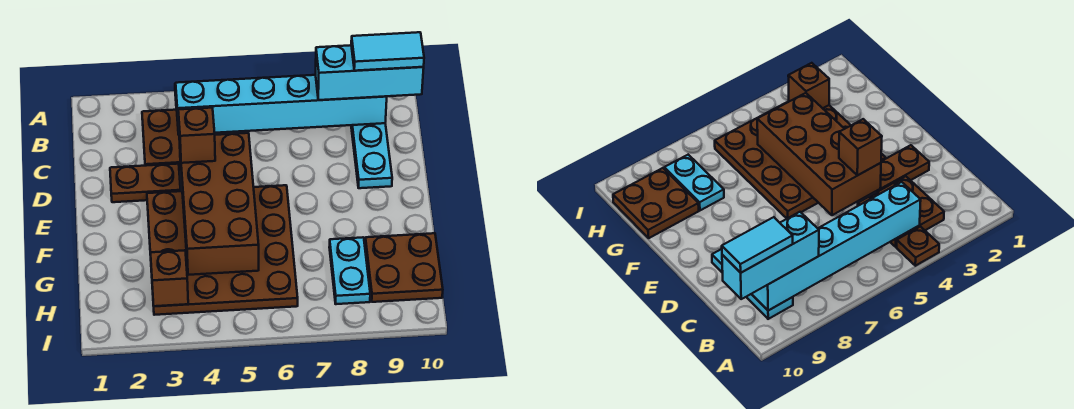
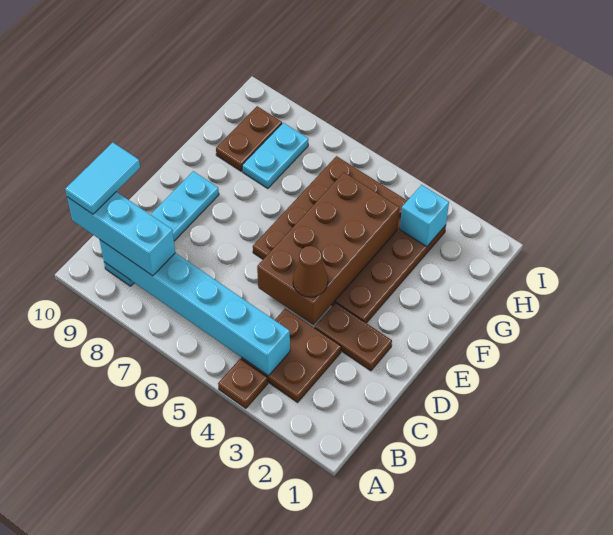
cyan plate B9:D9 level 1 -> cyan plate B9:E9 level 1
cyan tile B9:B10 level 4 -> cyan tile B10:C10 level 4
brown brick D4 level 3 -> brown cone D4 level 3
brown plate G9:H10 level 1 -> brown plate G9:H9 level 1
brown brick H3 level 2 -> cyan brick H3 level 2

